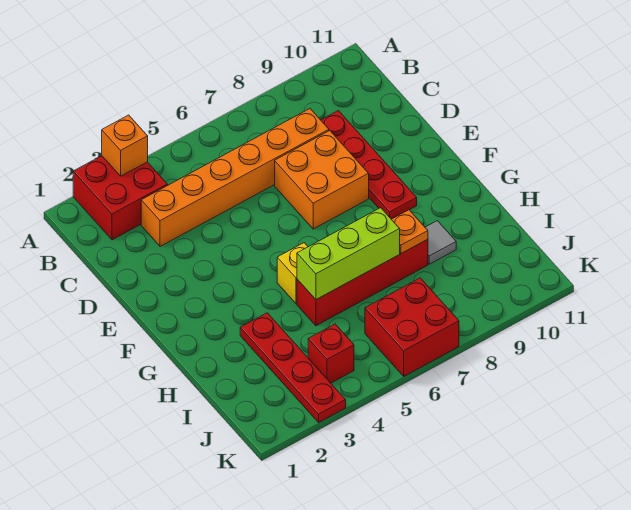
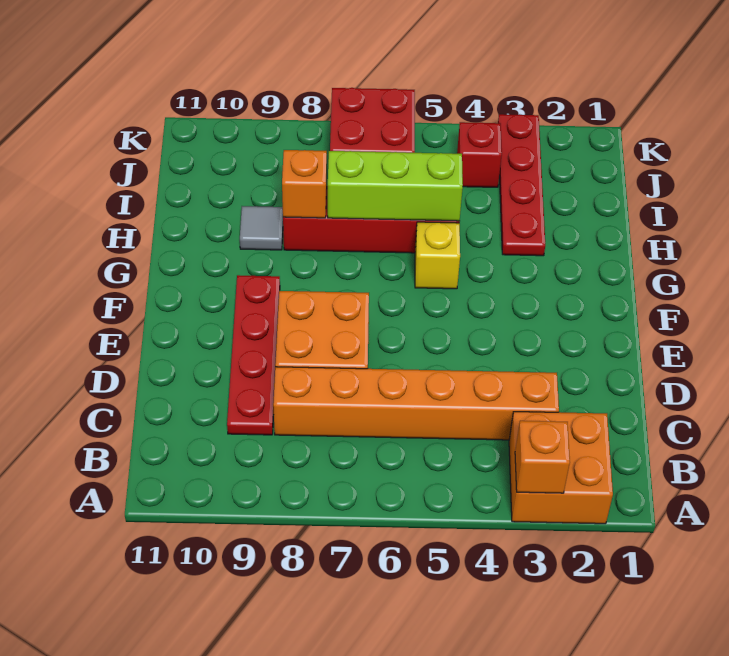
red brick A2:B3 level 1 -> orange brick A2:B3 level 1
orange plate H8 level 2 -> orange brick H8 level 2

